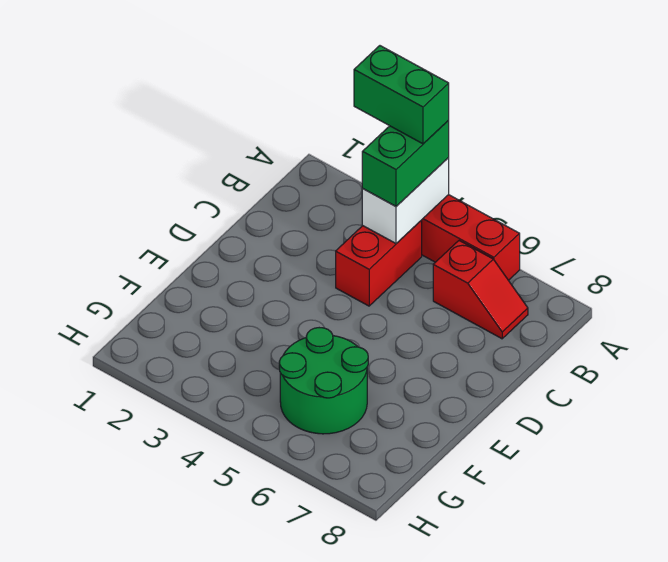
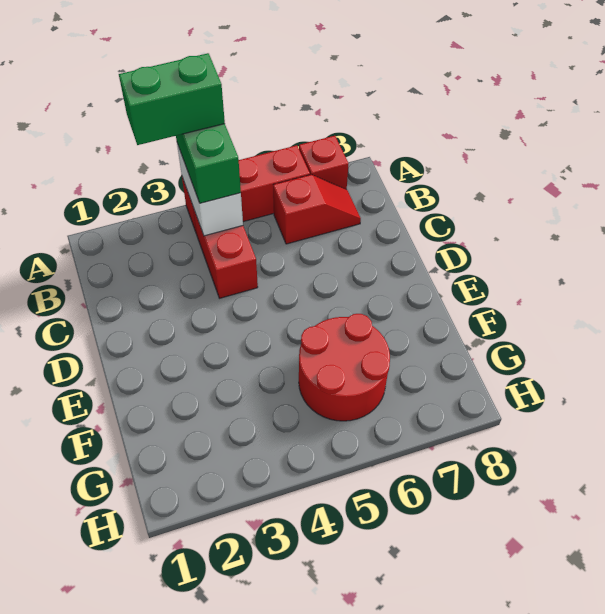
none -> red brick A7 level 1
green round brick F5:G6 level 1 -> red round brick F5:G6 level 1

